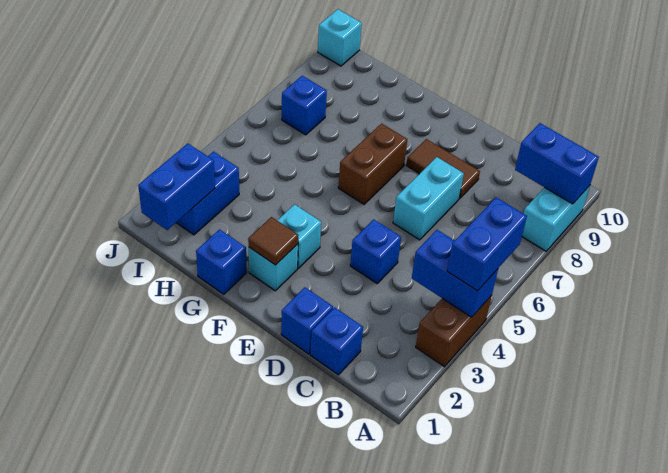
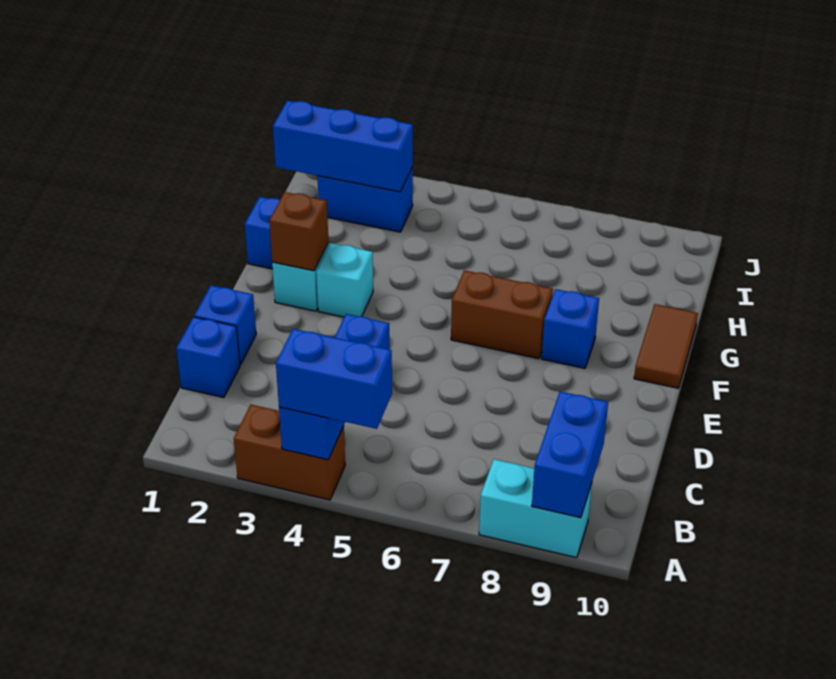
cyan brick D6:D7 level 1 -> none
brown tile D8:E8 level 1 -> brown tile F10:G10 level 1
brown tile F2 level 2 -> brown brick F2 level 2
blue brick I1:I2 level 2 -> blue brick I1:I3 level 2
blue brick I7 level 1 -> blue brick F8 level 1
cyan brick J10 level 1 -> none

